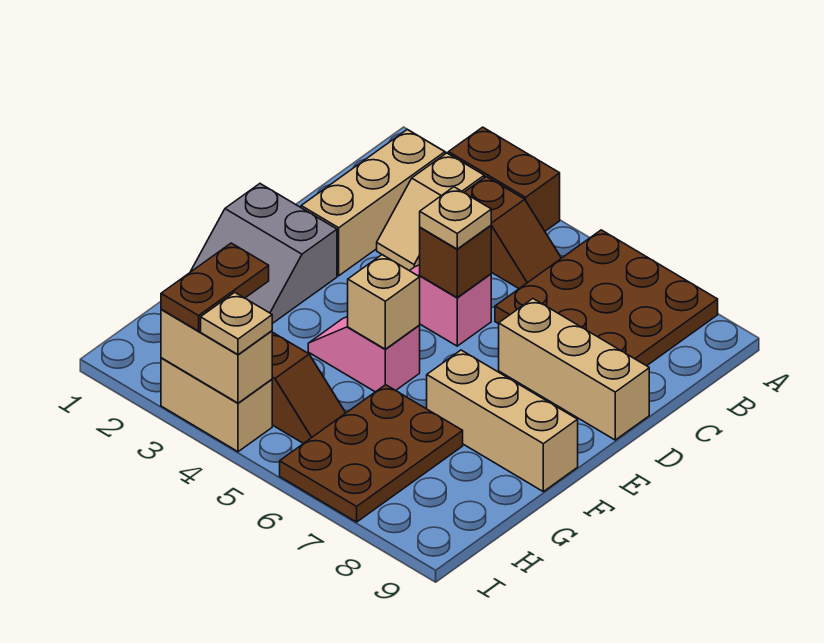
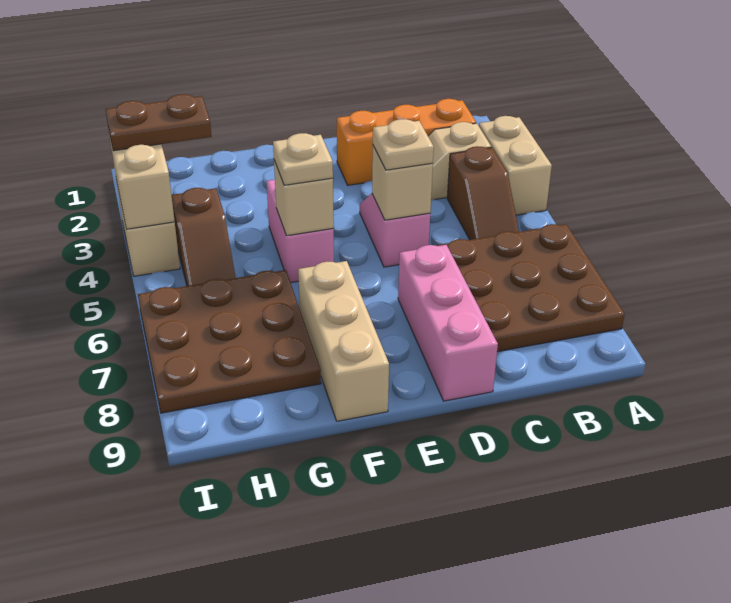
brown brick A3:A4 level 1 -> tan brick A3:A4 level 1
tan brick B2:D2 level 1 -> orange brick B2:D2 level 1
brown brick D5 level 2 -> tan brick D5 level 2
tan brick D7:D9 level 1 -> pink brick D7:D9 level 1
grey slope E1:F2 level 1 top E -> none
pink slope F4:F5 level 1 top 5 -> pink brick F4:F5 level 1
brown plate G6:I7 level 1 -> brown plate G6:I8 level 1
tan plate I4 level 3 -> tan plate F5 level 3

